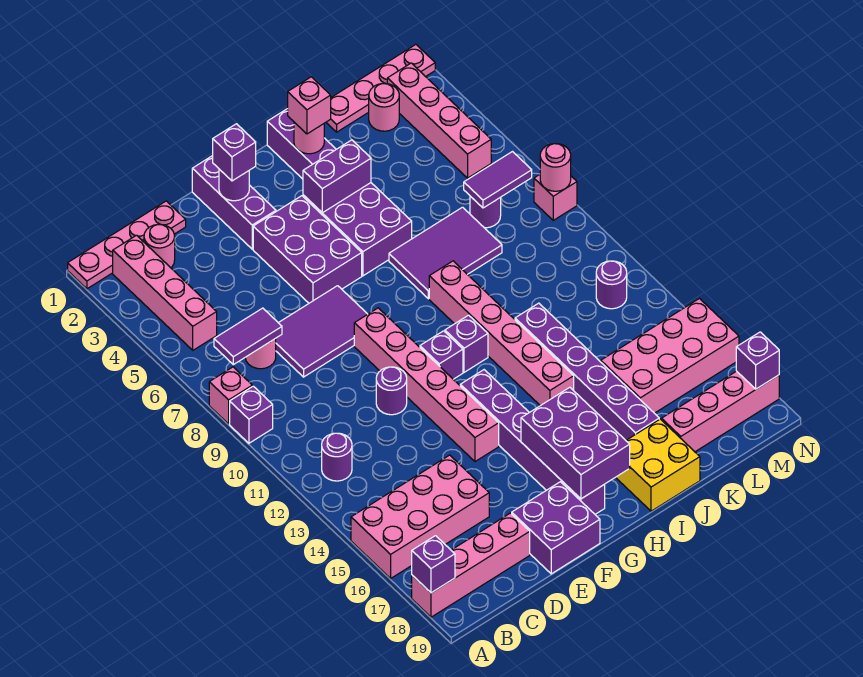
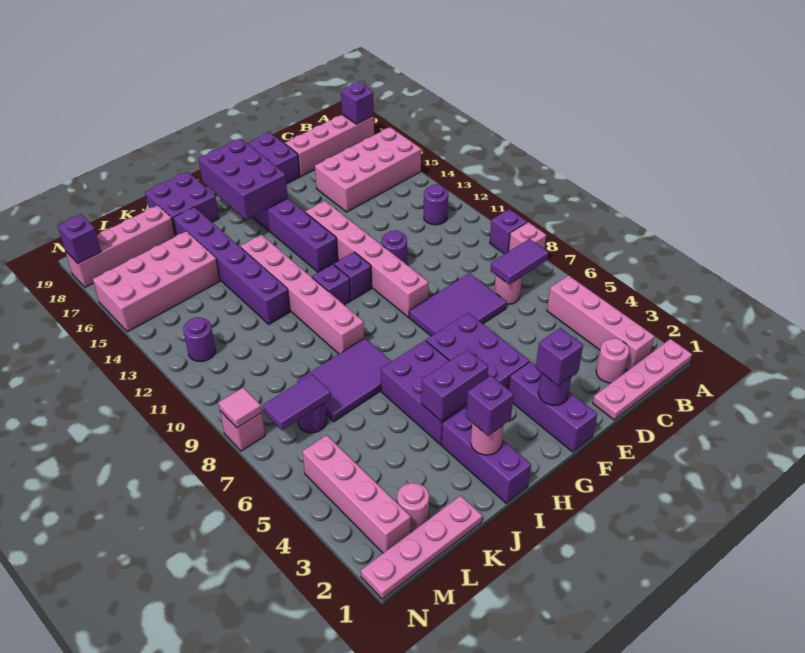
pink brick I2 level 3 -> purple brick I2 level 3
yellow brick I18:J19 level 1 -> purple brick I18:J19 level 1
pink round brick N8 level 2 -> pink tile N8 level 2

